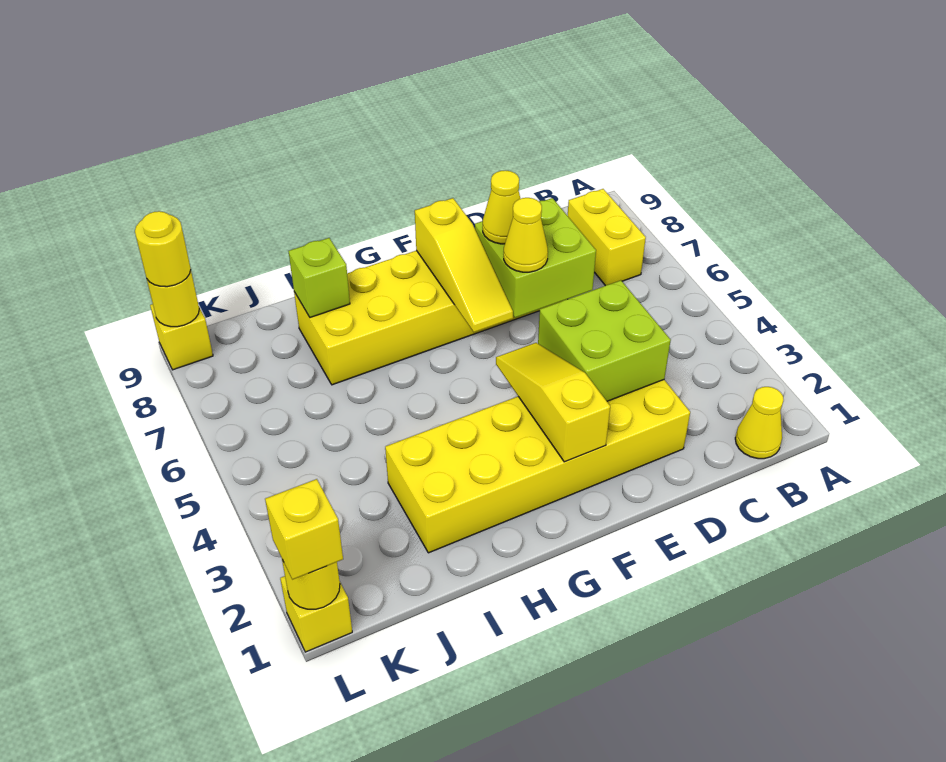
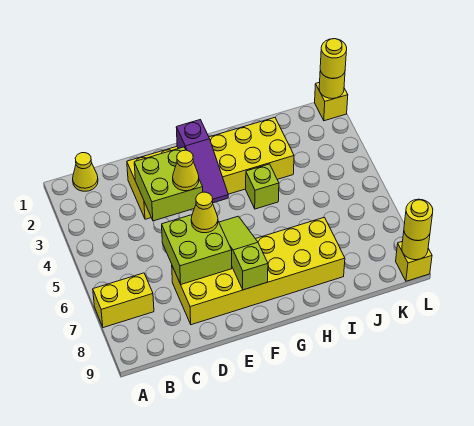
yellow brick B7:B8 level 1 -> yellow brick A7:B7 level 1
yellow cone E7 level 3 -> yellow cone E4 level 3
yellow slope F2:F4 level 2 top 2 -> purple slope F2:F4 level 2 top 2
yellow slope F6:F8 level 2 top 8 -> lime slope F6:F8 level 2 top 8
lime brick I8 level 2 -> lime brick H4 level 1
yellow brick L1 level 3 -> yellow round brick L1 level 3

